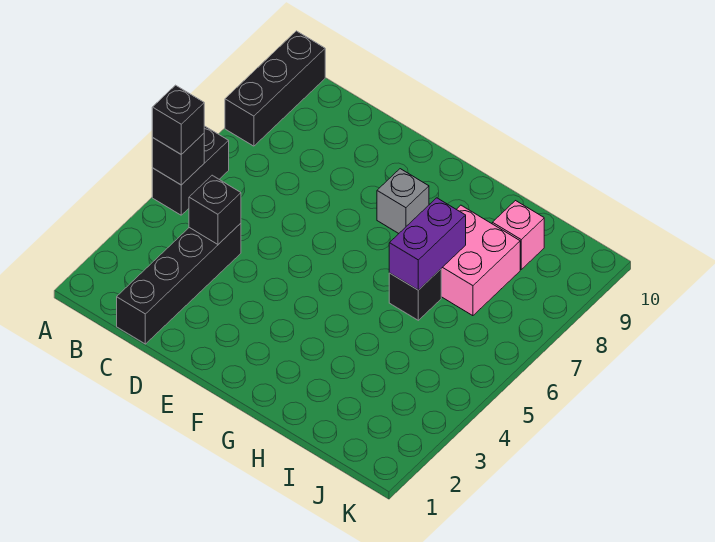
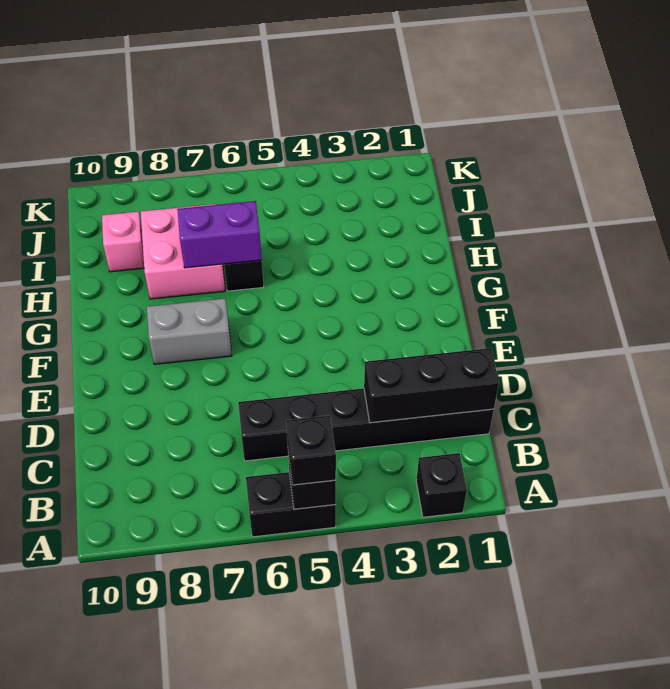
black brick A8:A10 level 1 -> black brick C1:C3 level 2
black brick C1:C4 level 1 -> black brick C1:C6 level 1
black brick C4 level 2 -> black brick A2 level 1
grey brick F8 level 1 -> grey brick F7:F8 level 1

